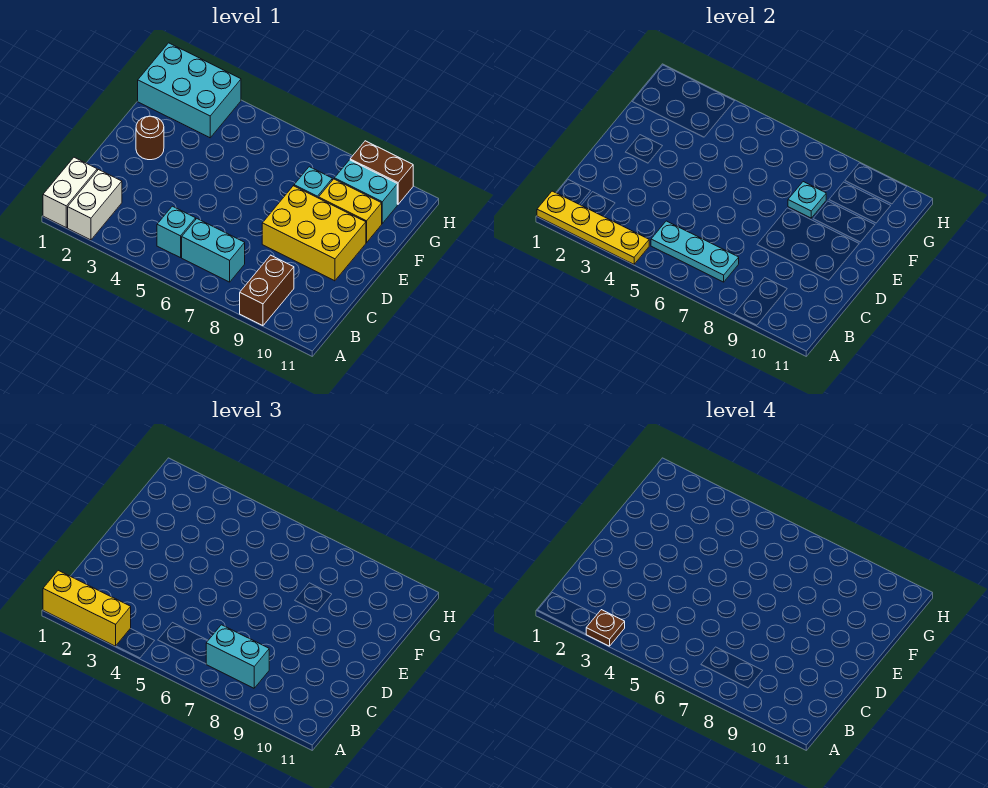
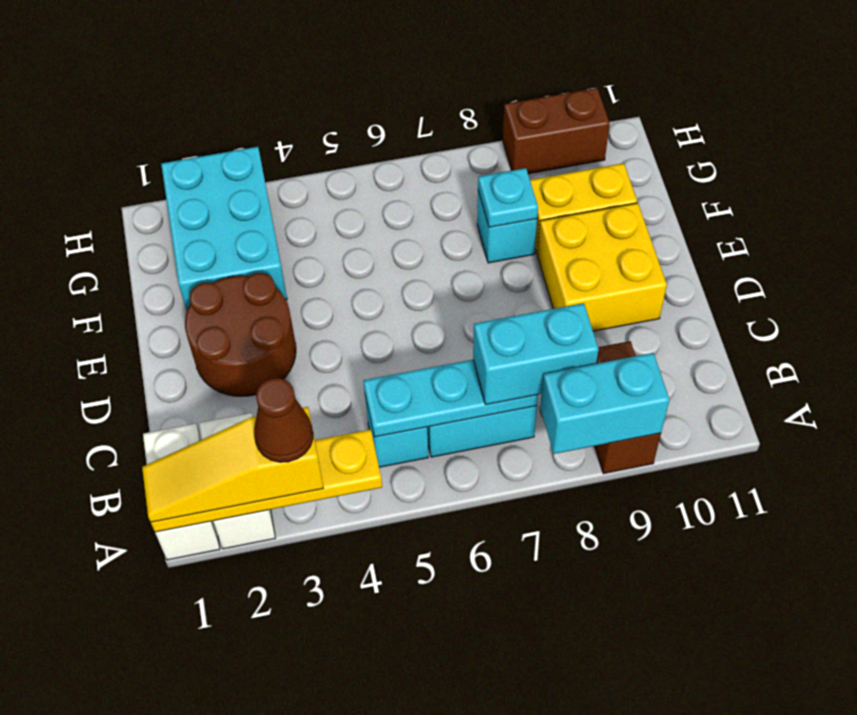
yellow brick A1:A3 level 3 -> yellow slope A1:A3 level 3 top 3
brown plate A3 level 4 -> brown cone A3 level 4
yellow brick D8:E10 level 1 -> yellow brick D9:E10 level 1
brown round brick E2 level 1 -> brown round brick D2:E3 level 1
cyan brick G1:H3 level 1 -> cyan brick F2:H3 level 1
cyan brick G9:G10 level 1 -> cyan brick A8:A9 level 2

